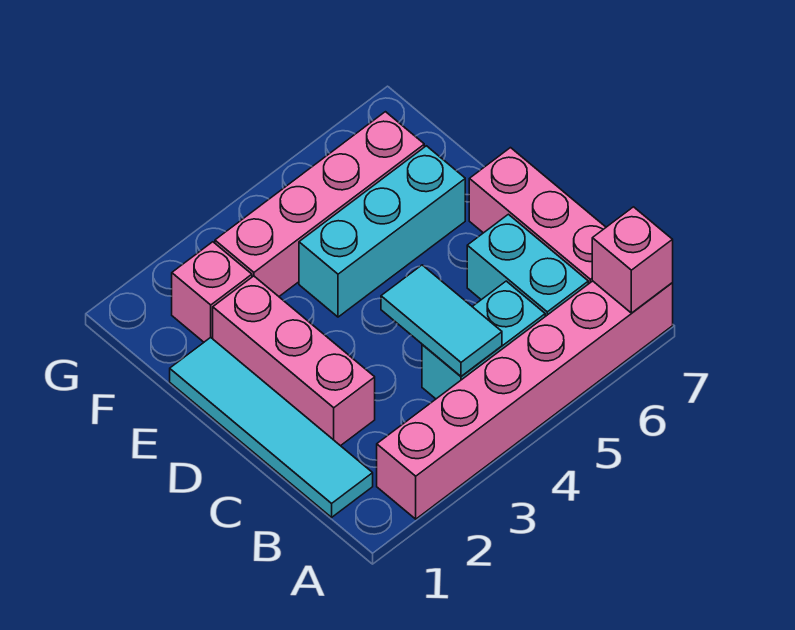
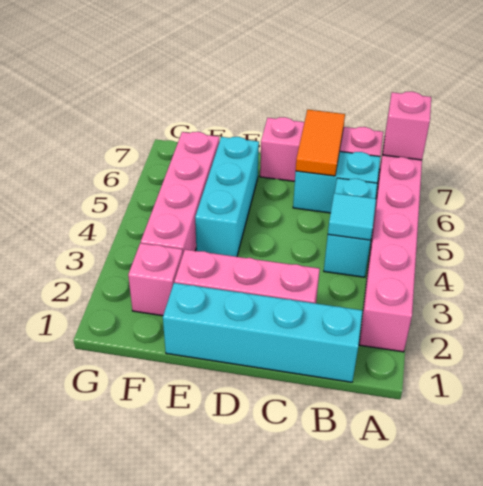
cyan tile B1:E1 level 1 -> cyan brick B1:E1 level 1
cyan tile B4:C4 level 2 -> cyan tile B4 level 2
none -> orange tile C6:C7 level 2

